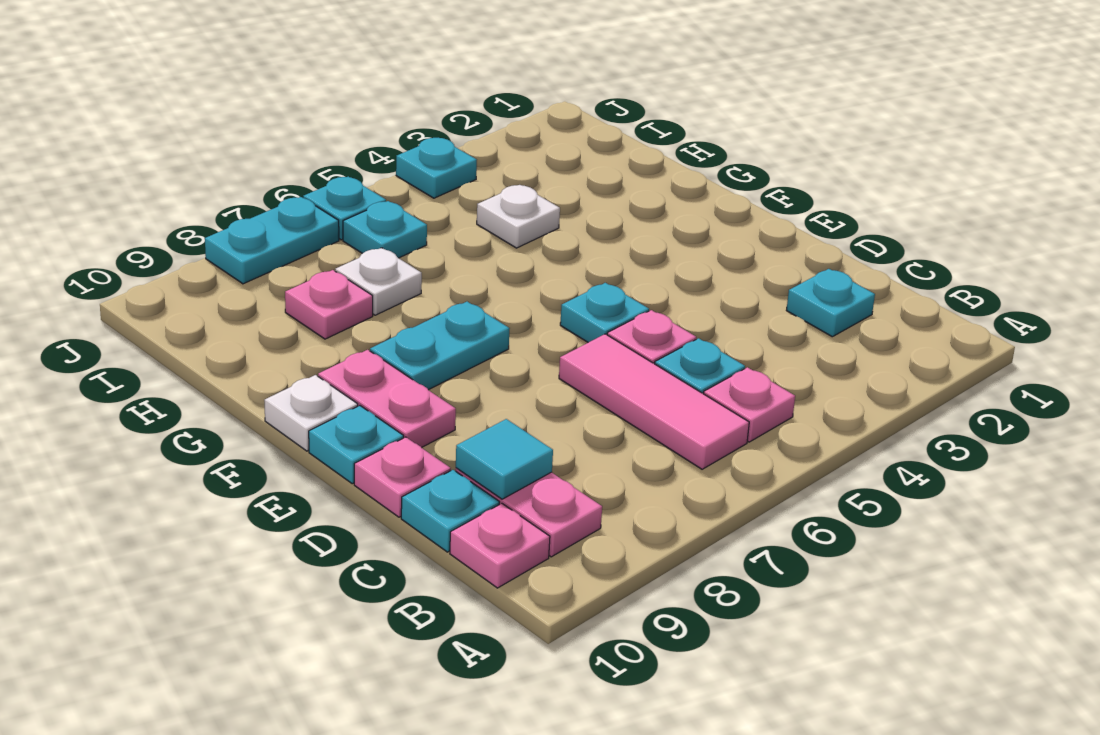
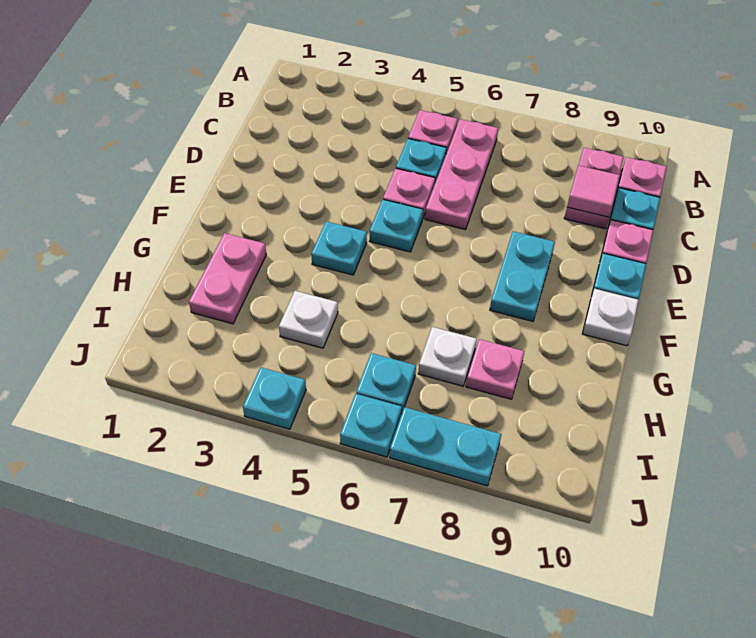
pink tile B6:D6 level 1 -> pink plate B6:D6 level 1
cyan plate C2 level 1 -> cyan plate F4 level 1
cyan tile C9 level 2 -> pink tile C9 level 2
pink plate E9:F9 level 1 -> pink plate G2:H2 level 1
cyan plate F7:F8 level 1 -> cyan plate E8:F8 level 1

